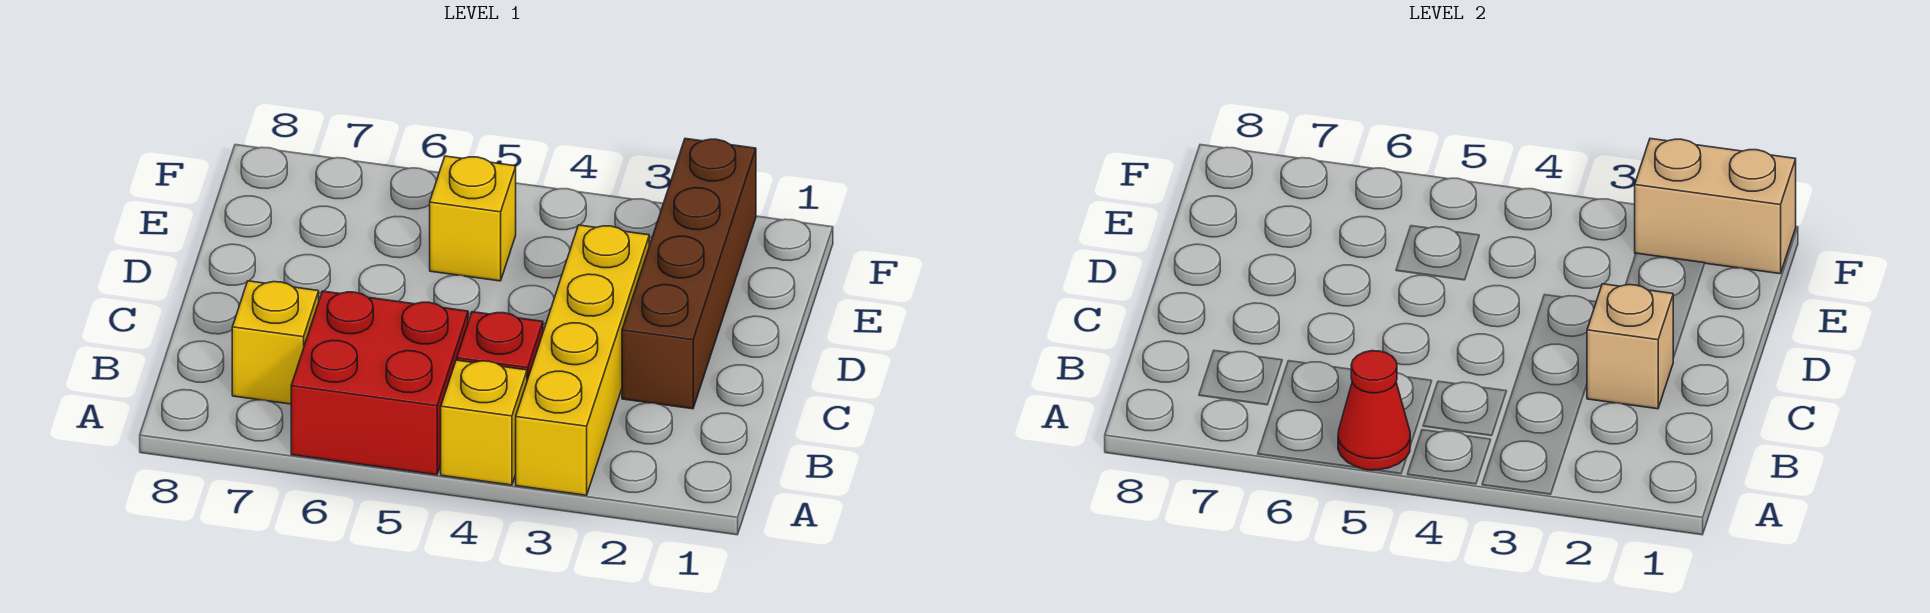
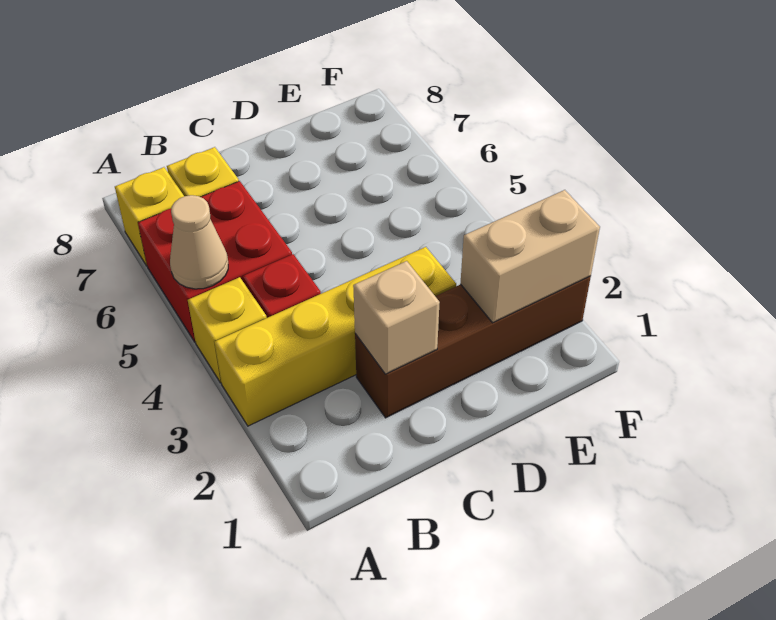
red cone A5 level 2 -> tan cone A5 level 2
yellow brick E5 level 1 -> yellow brick A7 level 1
tan brick F1:F2 level 2 -> tan brick E2:F2 level 2

